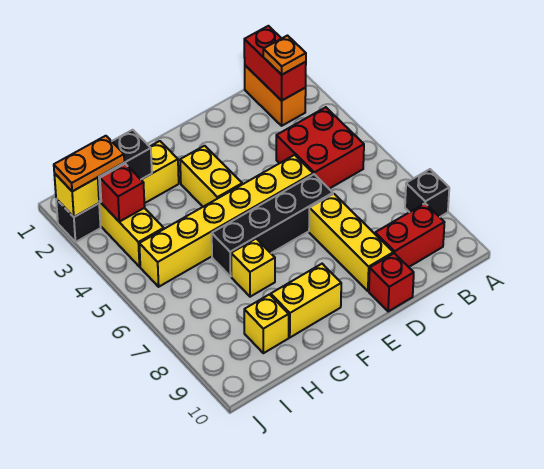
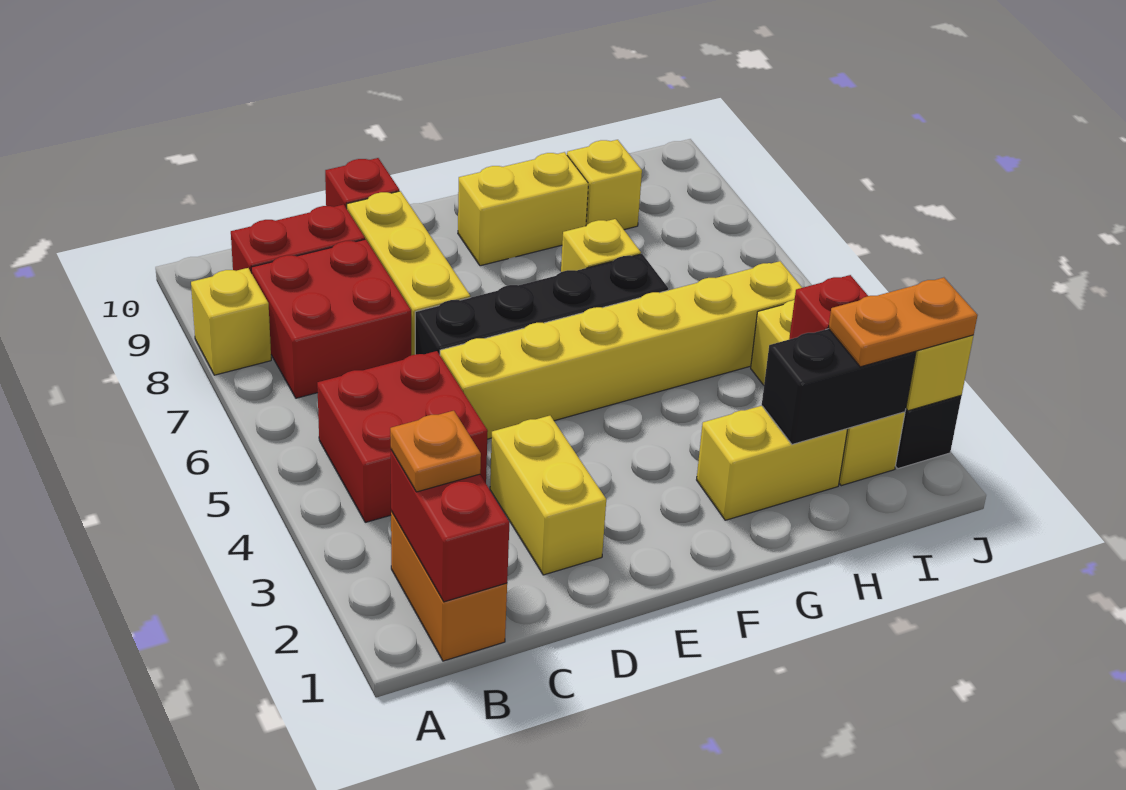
black brick A8 level 1 -> yellow brick A8 level 1
none -> red brick B7:C8 level 1
yellow brick F3:F4 level 1 -> yellow brick D2:D3 level 1

